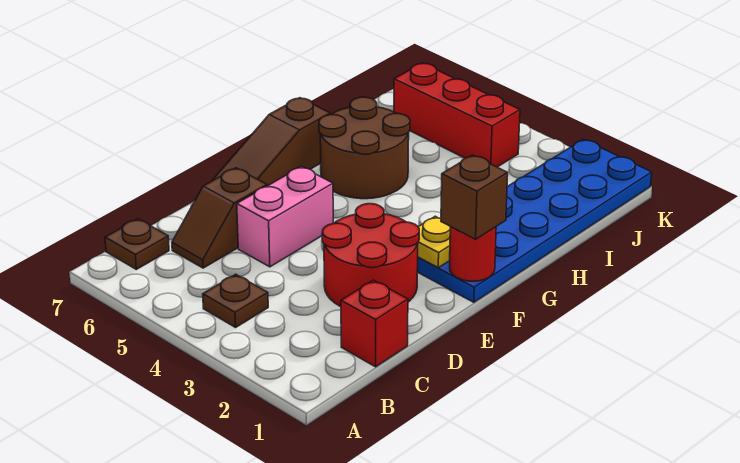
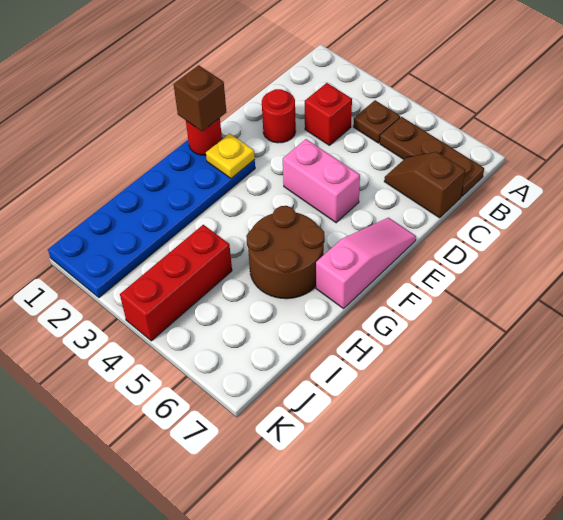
brown plate B7 level 1 -> brown plate B5:B7 level 1
red brick C1 level 1 -> red brick C3 level 1
brown slope C6:D6 level 1 top D -> brown slope C6:C7 level 1 top 7
red round brick D2:E3 level 1 -> red round brick D2 level 1
pink brick D5:E5 level 1 -> pink brick E4:E5 level 1
brown slope E7:G7 level 1 top G -> pink slope E7:G7 level 1 top G
red brick J4:J6 level 1 -> red brick I4:K4 level 1

